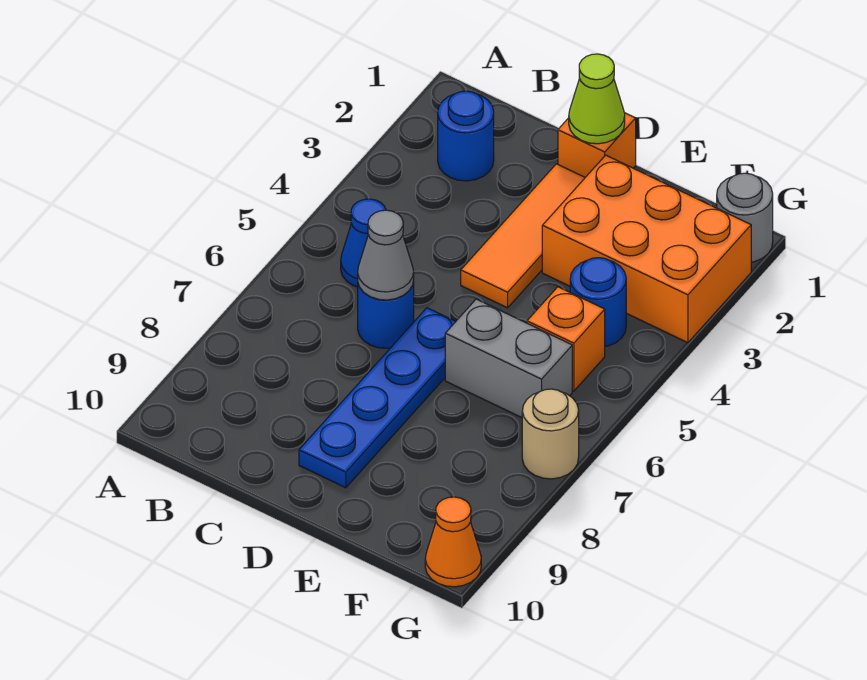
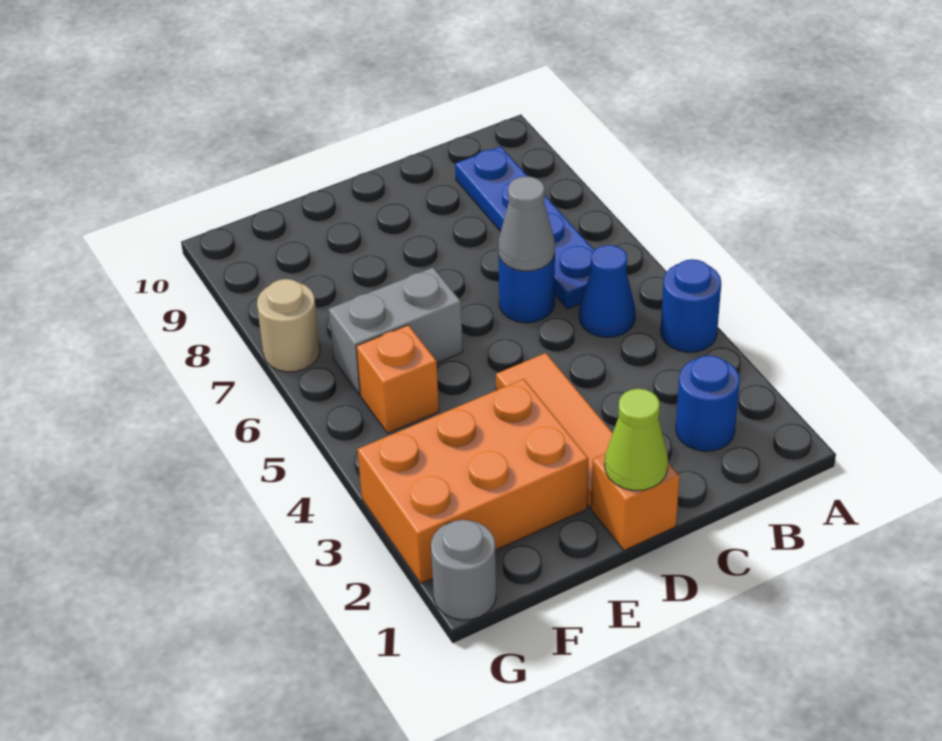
blue plate D6:D9 level 1 -> blue plate B6:B9 level 1
blue round brick F4 level 1 -> blue round brick A4 level 1
orange cone G10 level 1 -> none

